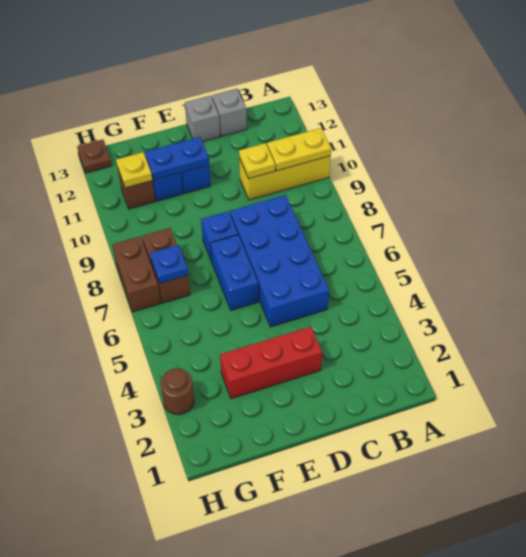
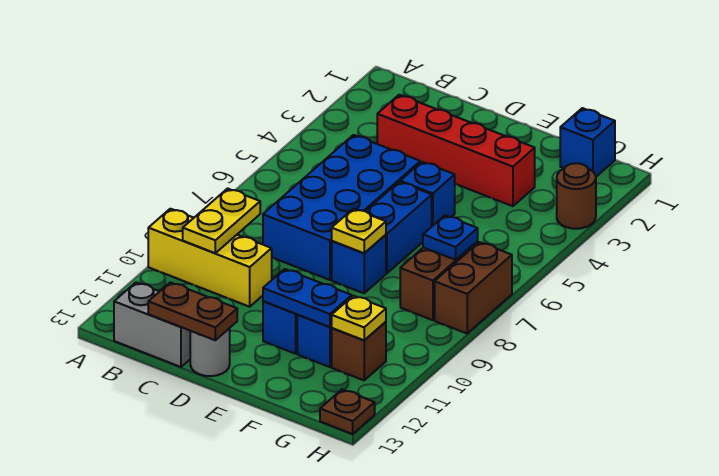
yellow plate A10:B10 level 2 -> yellow plate B9:B10 level 2
yellow plate C10 level 2 -> yellow plate E8 level 2
grey brick C13 level 1 -> grey brick B13:C13 level 1
none -> brown plate C13:D13 level 2
red brick D3:F3 level 1 -> red brick C3:F3 level 1
grey brick D13 level 1 -> grey round brick D13 level 1
none -> blue brick E5 level 1
none -> blue brick G1 level 1

